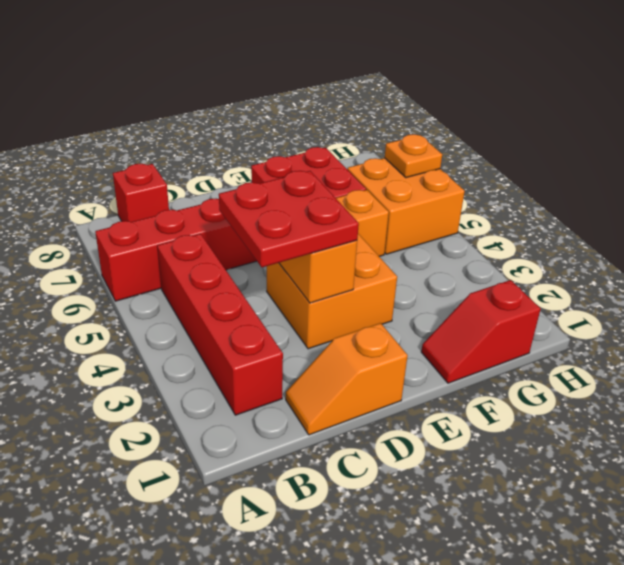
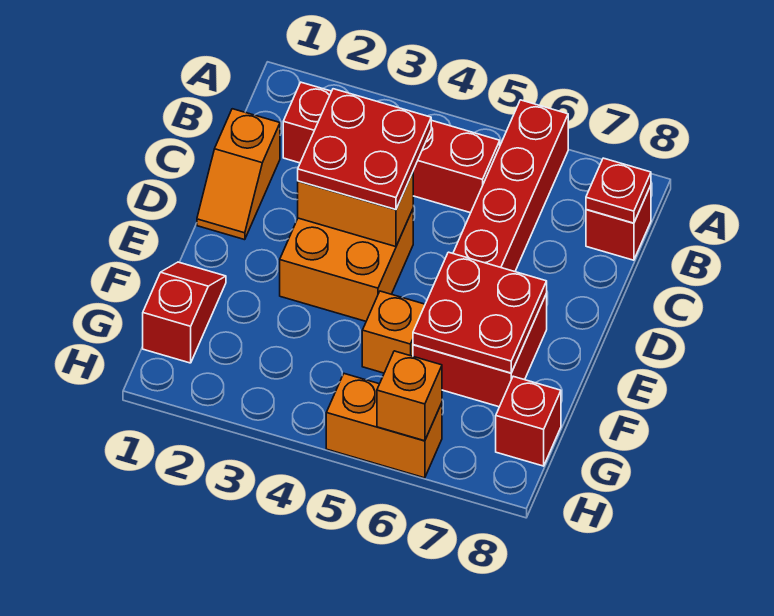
none -> red plate B8 level 2
orange slope C1:D1 level 1 top D -> orange slope C1:D1 level 1 top C
none -> red plate E6:F7 level 2
orange brick G5:H6 level 1 -> orange brick H5:H6 level 1
none -> red brick G8 level 1
orange plate H6 level 2 -> orange brick H6 level 2

